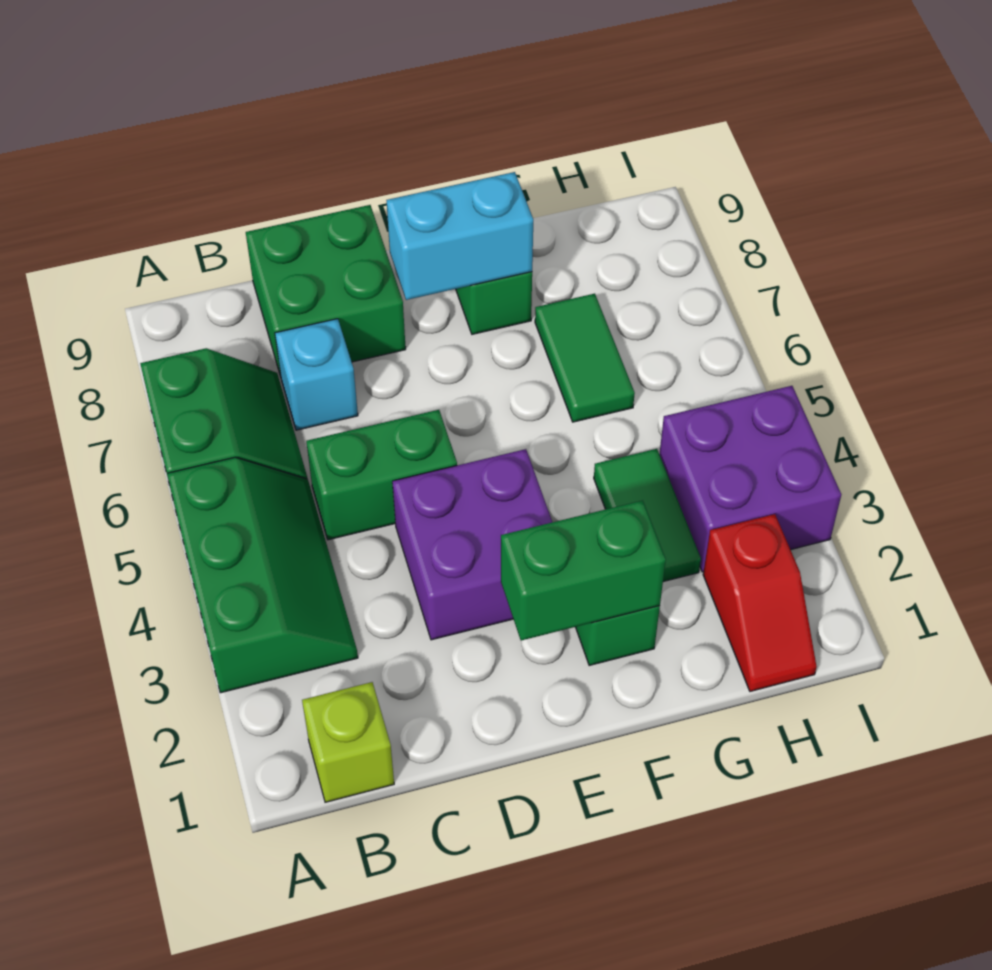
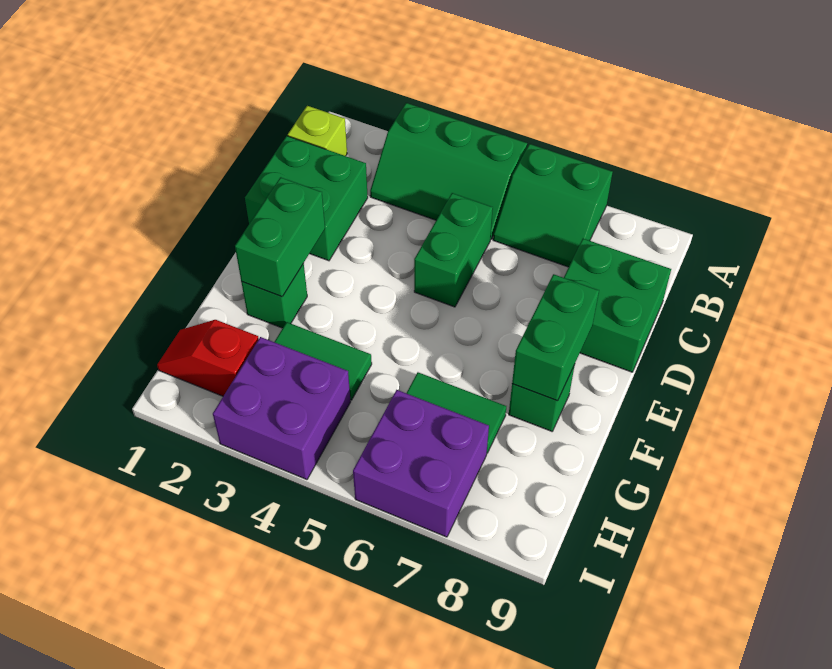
none -> green brick C1:D2 level 1
cyan brick C7 level 1 -> none
purple brick D3:E4 level 1 -> purple brick H6:I7 level 1
cyan brick E8:F8 level 2 -> green brick E8:F8 level 2

